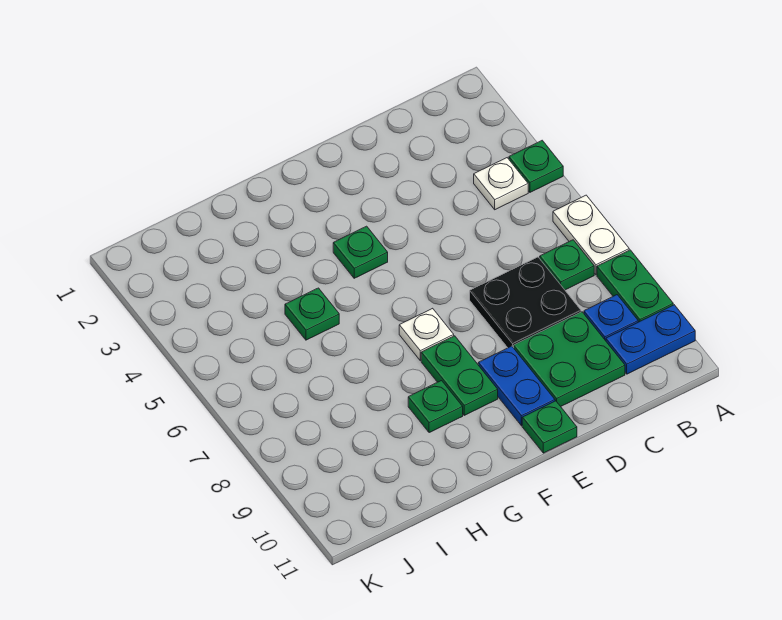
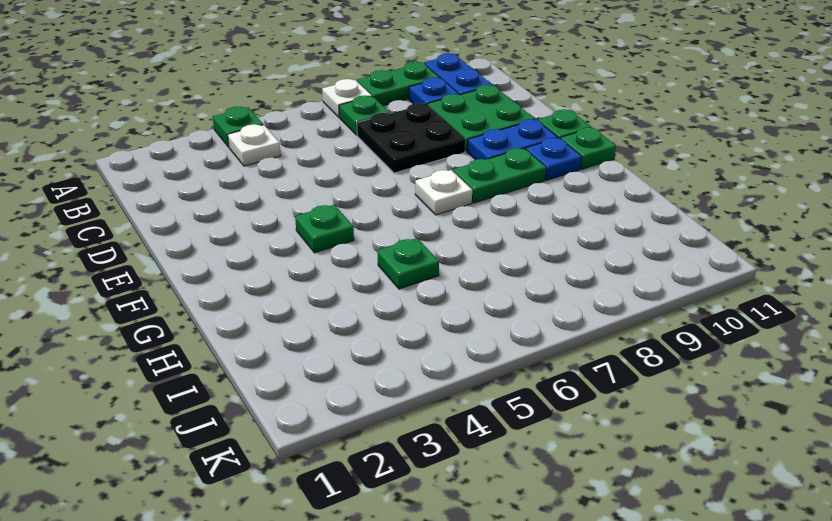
white plate A6:A7 level 1 -> white plate A7 level 1
none -> blue plate F10 level 1
green plate G9 level 1 -> green plate F11 level 1

